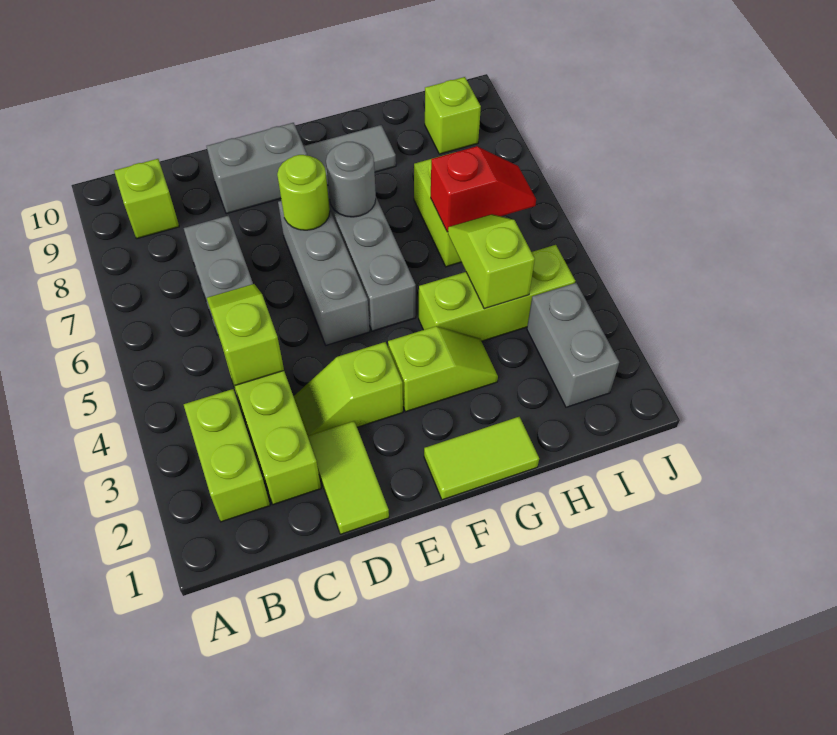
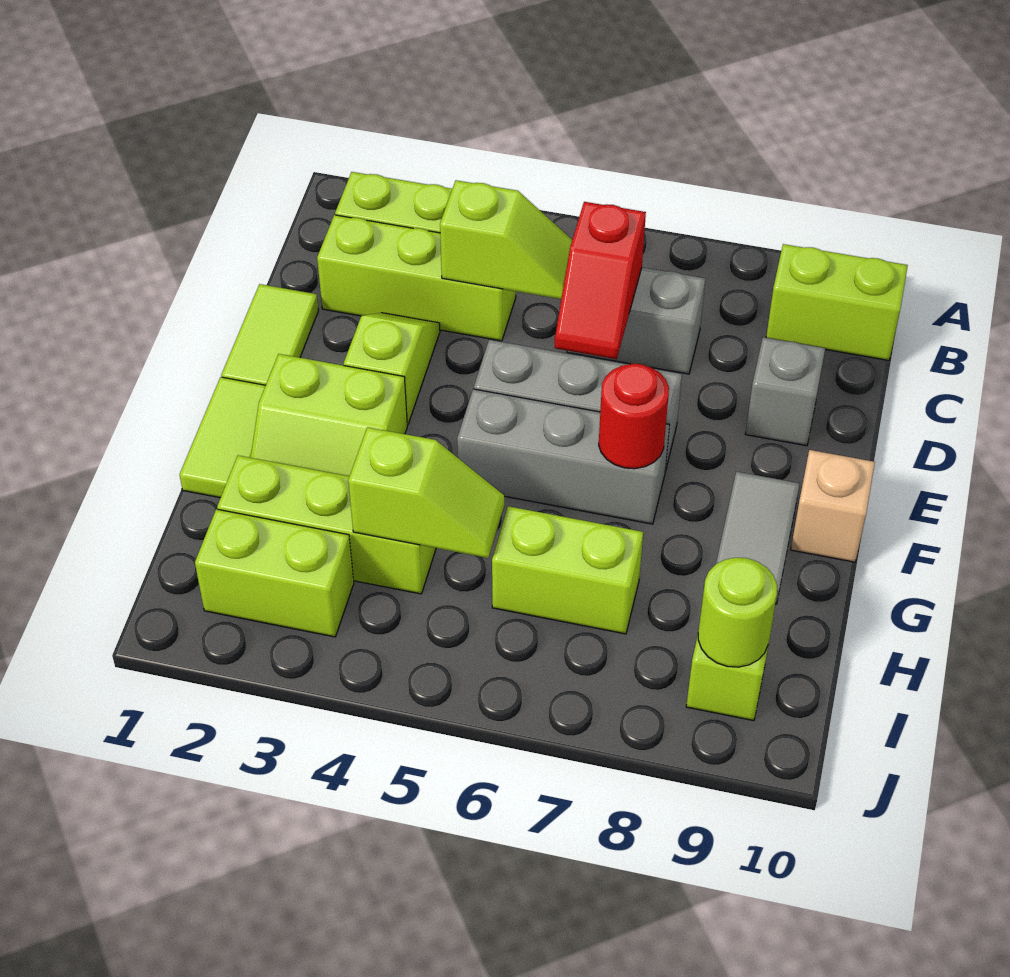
lime brick B9 level 1 -> lime brick B9:B10 level 1
lime tile D1:D2 level 1 -> lime tile D1:E1 level 1
grey brick D9:E9 level 1 -> grey brick D9 level 1
lime round brick E7 level 2 -> lime round brick I9 level 2
lime slope F3:G3 level 1 top F -> lime slope F2:G3 level 1 top F
grey round brick F7 level 2 -> red round brick F7 level 2
none -> tan brick F10 level 1
lime brick G4:I4 level 1 -> lime brick H2:H4 level 1
red slope H6:I6 level 2 top H -> red slope C6:D6 level 2 top C
grey brick I2:I3 level 1 -> lime brick I2:I3 level 1

